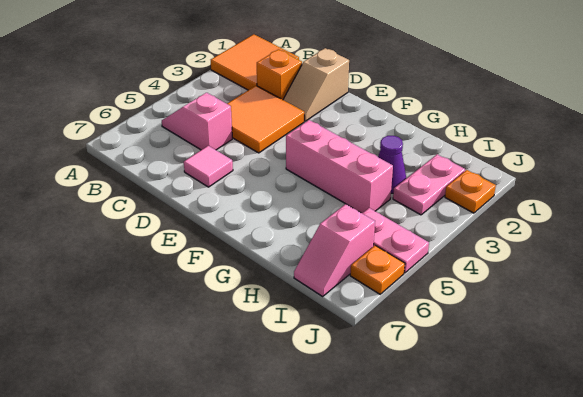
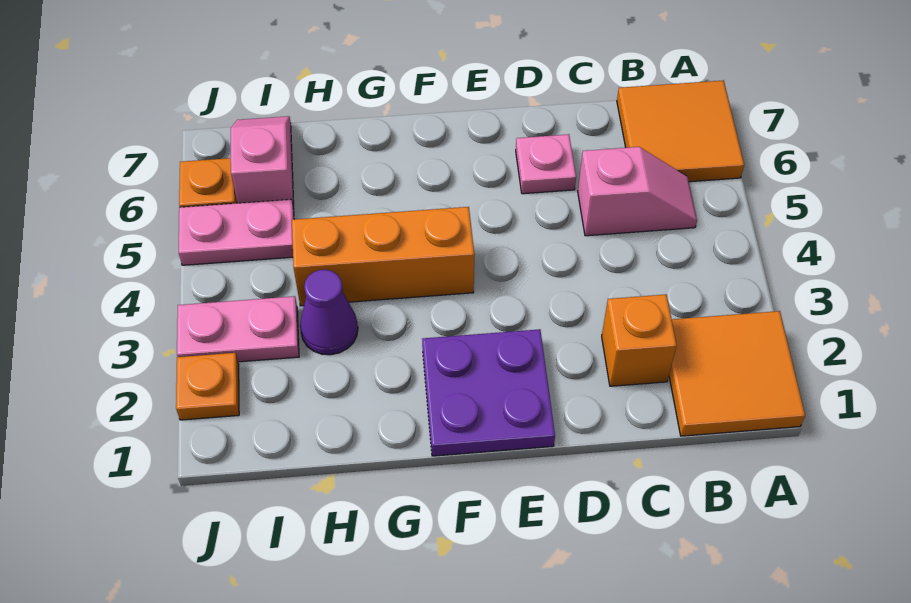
orange tile C3:D4 level 1 -> orange tile A6:B7 level 1
tan slope D1:D2 level 1 top 1 -> none
pink tile D6 level 1 -> pink plate D6 level 1
none -> purple plate E1:F2 level 1
pink brick F4:H4 level 1 -> orange brick F4:H4 level 1
pink plate I2:I3 level 1 -> pink plate I3:J3 level 1

